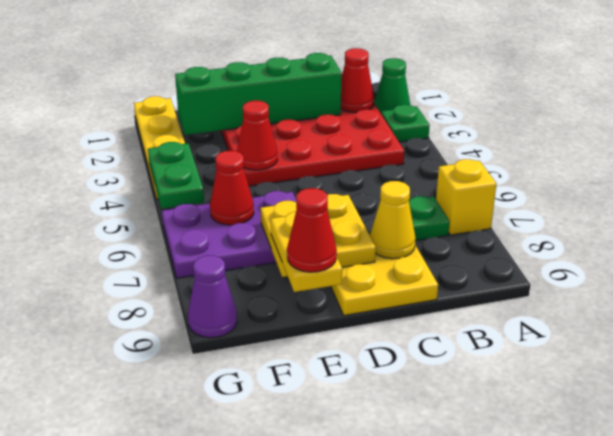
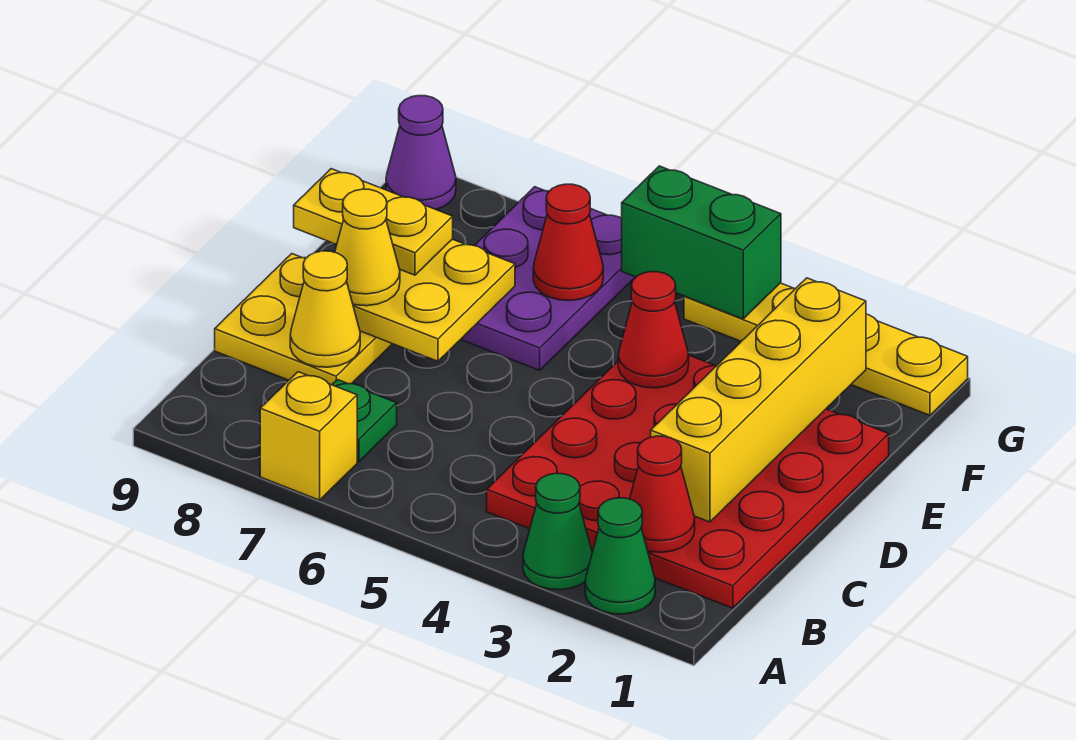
green plate A3 level 1 -> green cone A3 level 1
green brick C2:F2 level 2 -> yellow brick C2:F2 level 2
none -> yellow cone D8 level 3
red cone E9 level 4 -> none
green plate G4:G5 level 2 -> green brick G4:G5 level 2

